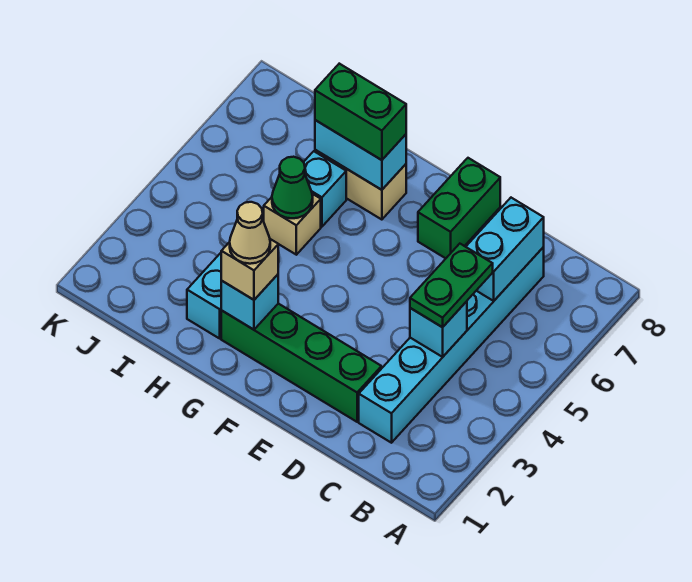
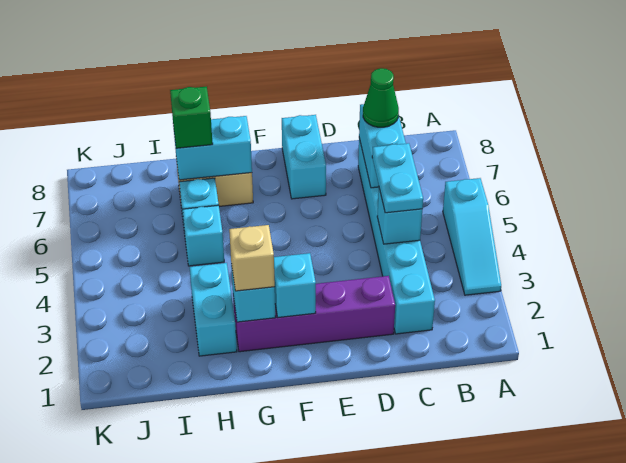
none -> cyan slope A3:A5 level 1 top 5
green plate C4:C5 level 3 -> cyan plate C4:C5 level 3
green brick D2:G2 level 1 -> purple brick D2:G2 level 1
green brick E7:E8 level 1 -> cyan brick E7:E8 level 1
none -> cyan brick F2 level 2
tan cone G2 level 4 -> none
green brick G7:H7 level 3 -> green brick H7 level 3
tan brick H5 level 1 -> cyan brick H5 level 1
green cone H5 level 2 -> green cone C7 level 3

